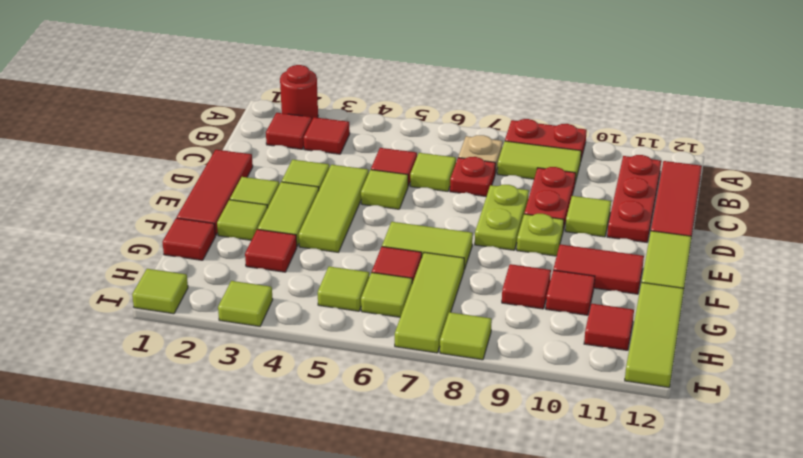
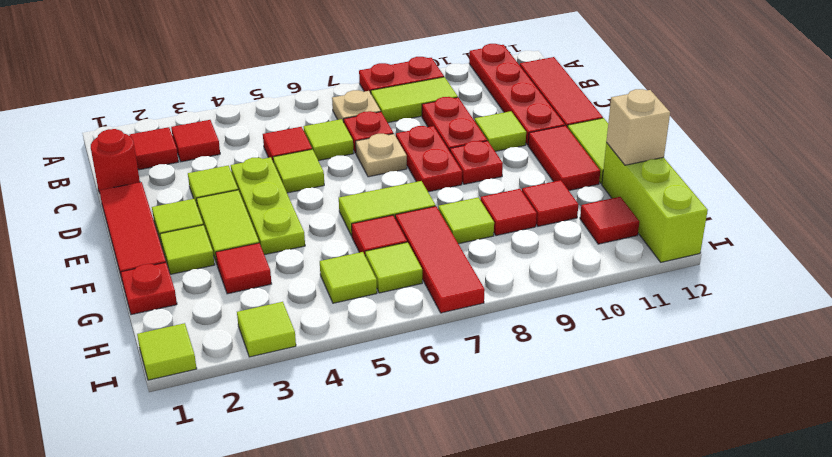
red round brick A2 level 1 -> red round brick C1 level 1
red plate B11:D11 level 1 -> red plate A11:D11 level 1
lime tile D4:F4 level 1 -> lime plate D4:F4 level 1
none -> tan plate D7 level 1
lime plate D8:E8 level 1 -> red plate D8:E8 level 1
lime plate E9 level 1 -> red plate E9 level 1
red tile F10:F11 level 1 -> red tile E11:F11 level 1
red tile G1 level 1 -> red plate G1 level 1
lime tile G7:I7 level 1 -> red tile G7:I7 level 1
lime tile G12:I12 level 1 -> lime brick G12:I12 level 1
none -> tan brick G12 level 2
lime tile I8 level 1 -> lime tile G8 level 1

